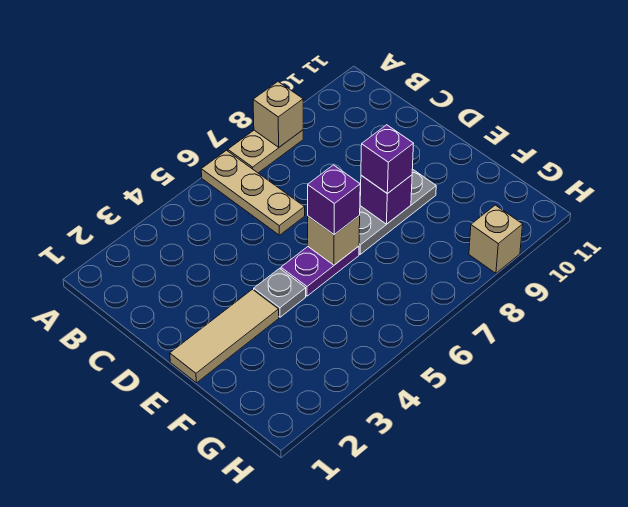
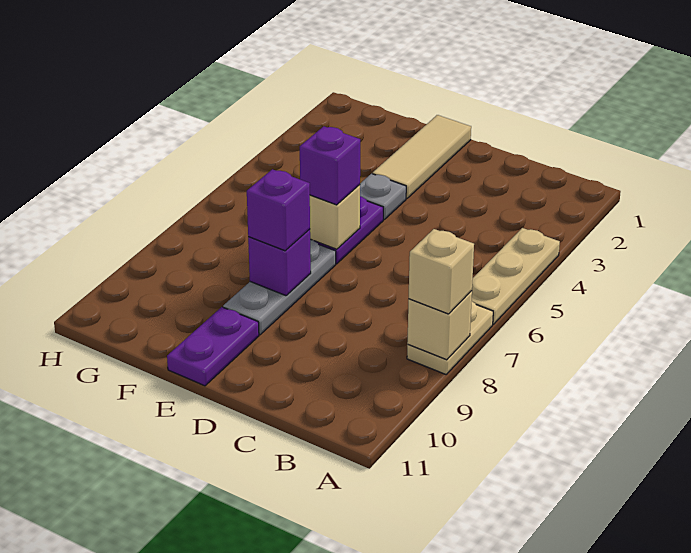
tan plate A6:C6 level 1 -> tan plate A4:A6 level 1
none -> purple plate E10:E11 level 1
tan brick H9 level 1 -> tan brick A8 level 3

